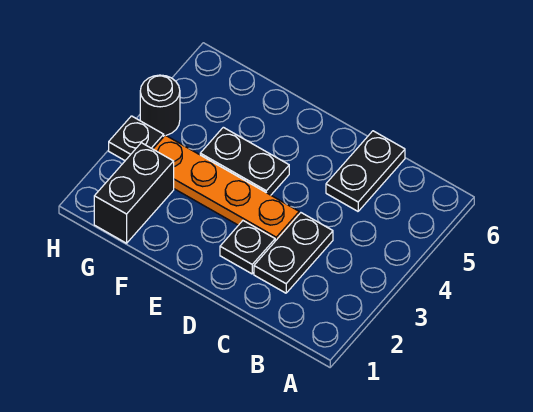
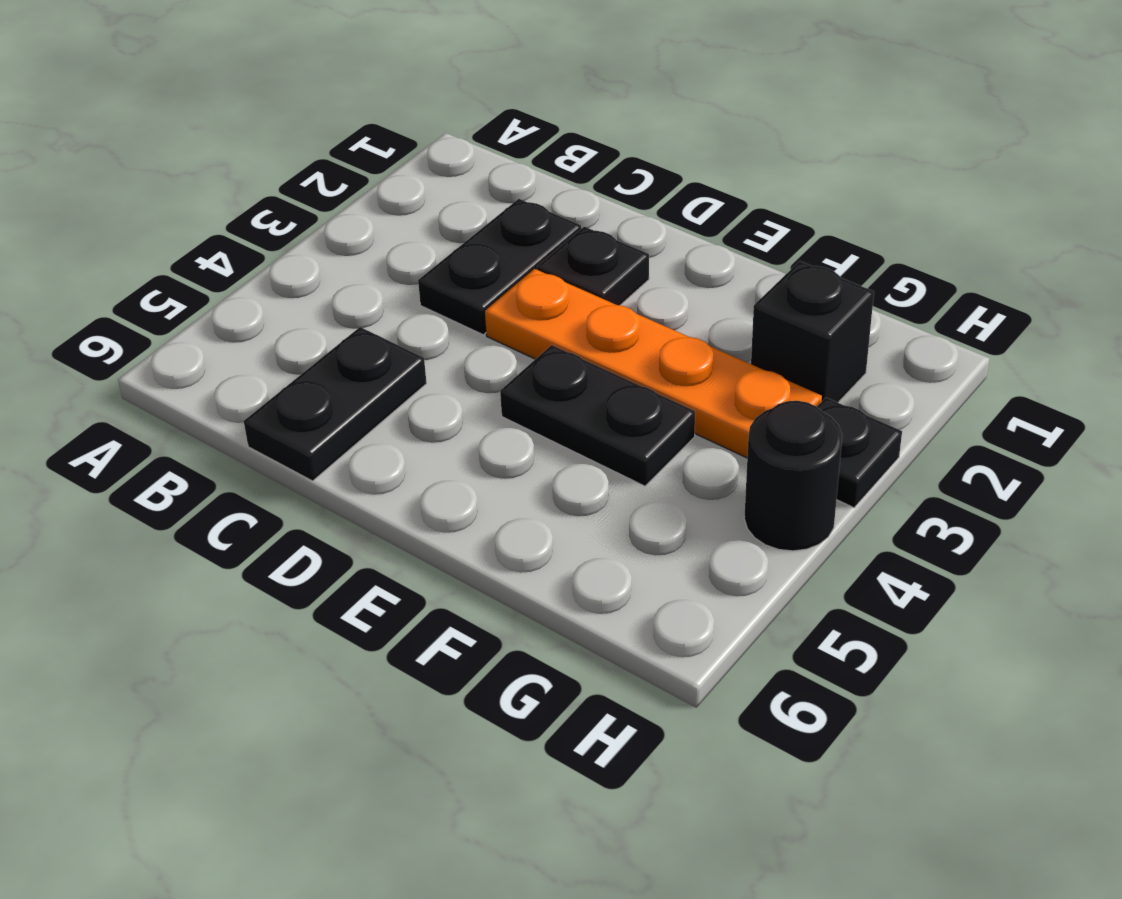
black brick G1:G2 level 1 -> black brick G2 level 1

